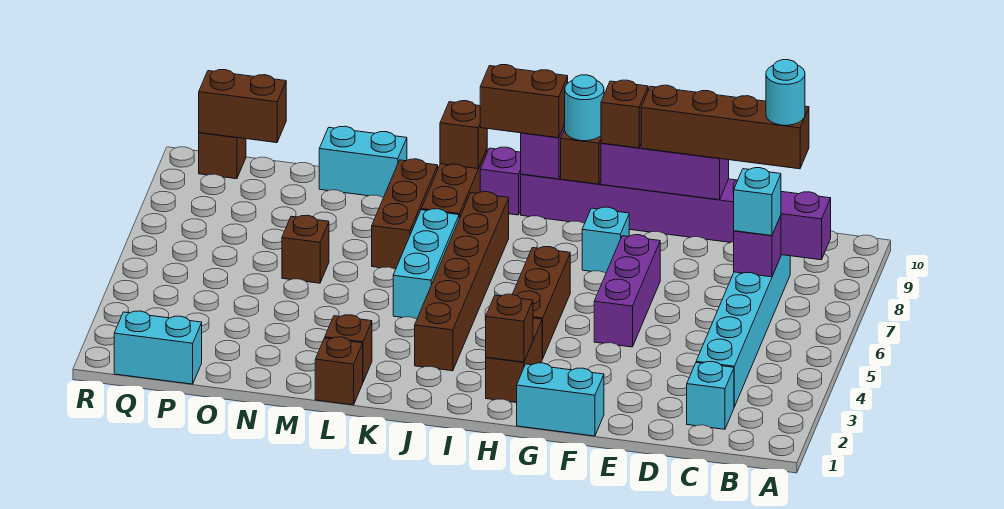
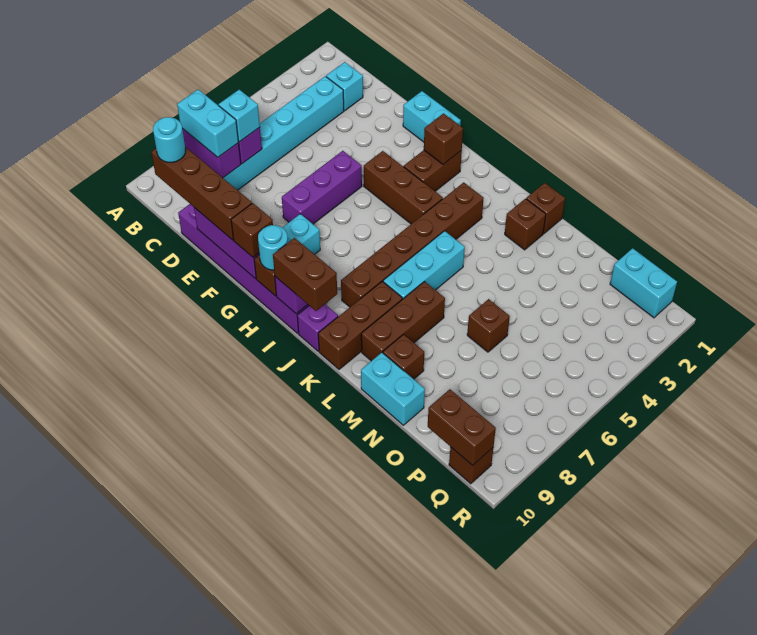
none -> cyan brick B8:C8 level 3
brown brick H4:H6 level 1 -> brown brick G4:I4 level 1
brown brick K10 level 2 -> brown brick M9 level 1

